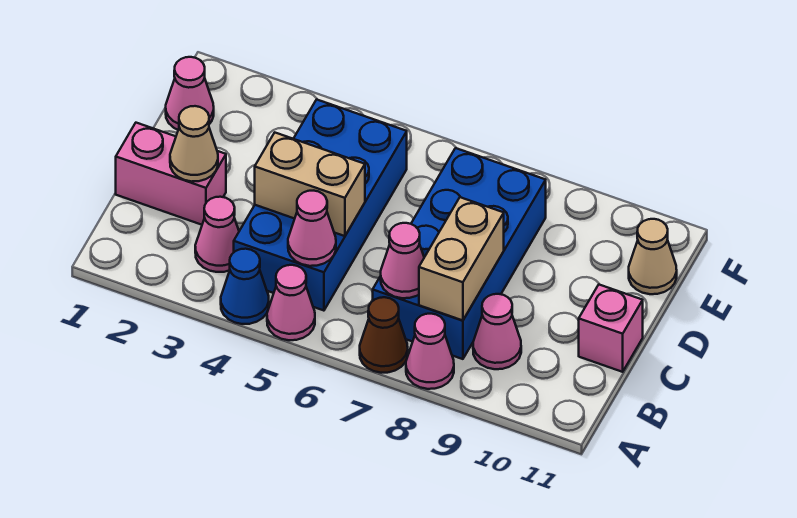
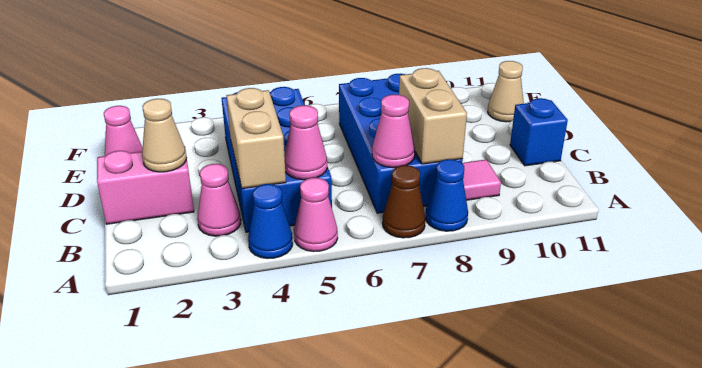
pink cone A8 level 1 -> blue cone A8 level 1
pink cone B9 level 1 -> pink tile B9 level 1
tan brick C4:C5 level 2 -> tan brick B4:C4 level 2
pink brick C11 level 1 -> blue brick C11 level 1

